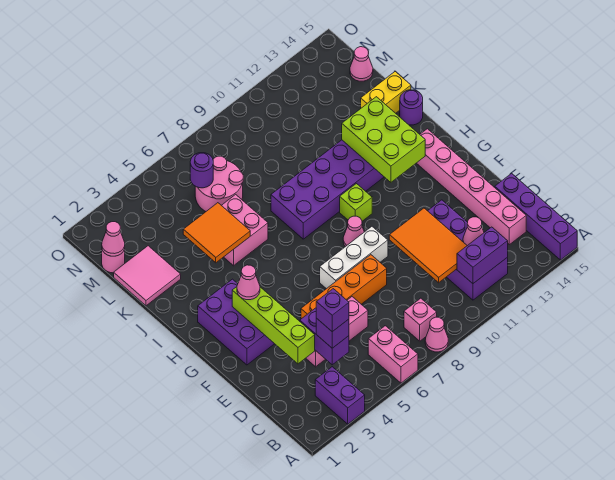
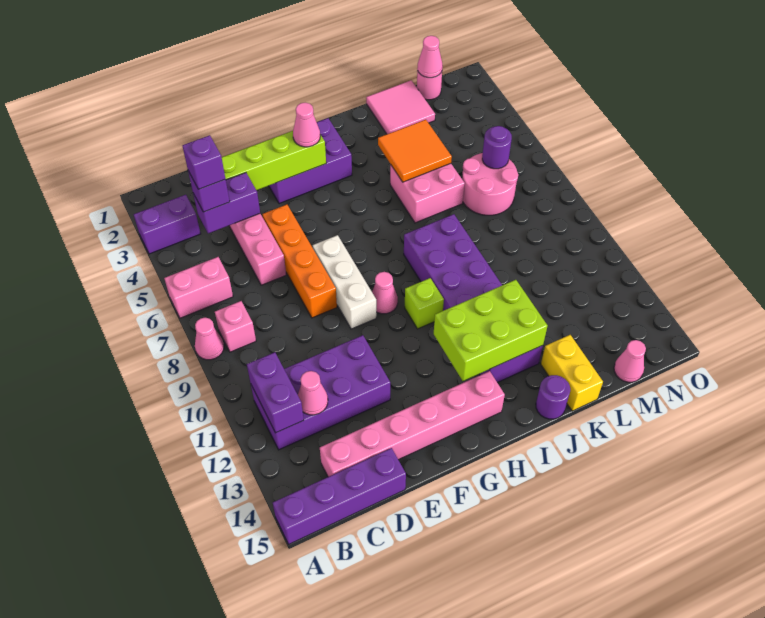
orange tile C10:E11 level 2 -> none

